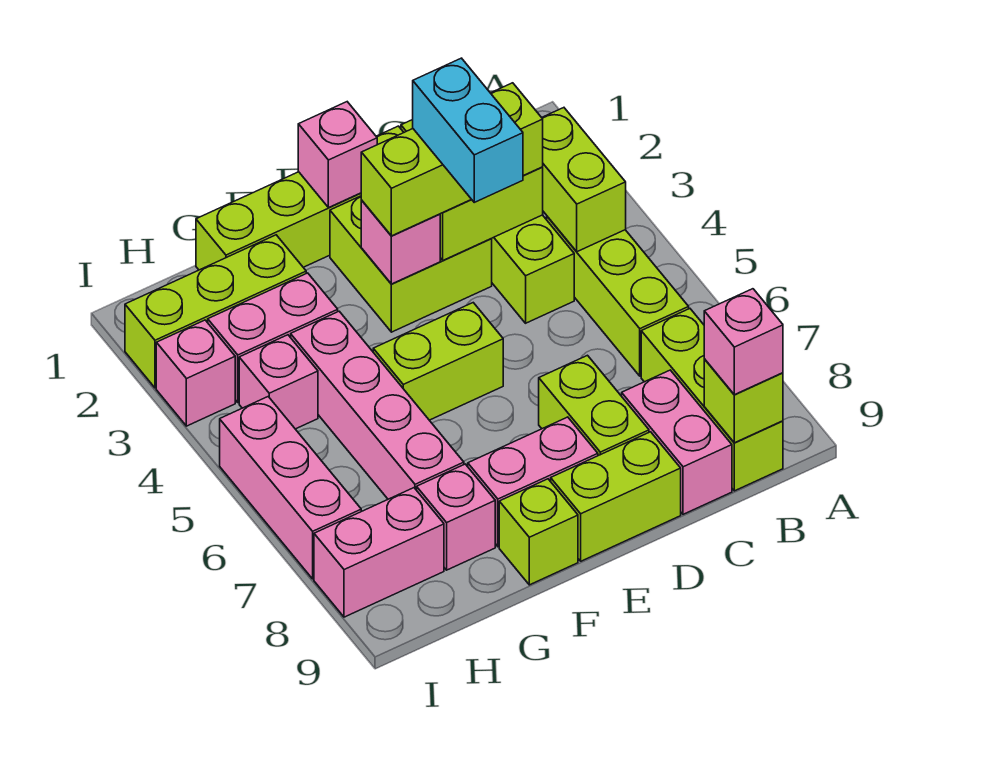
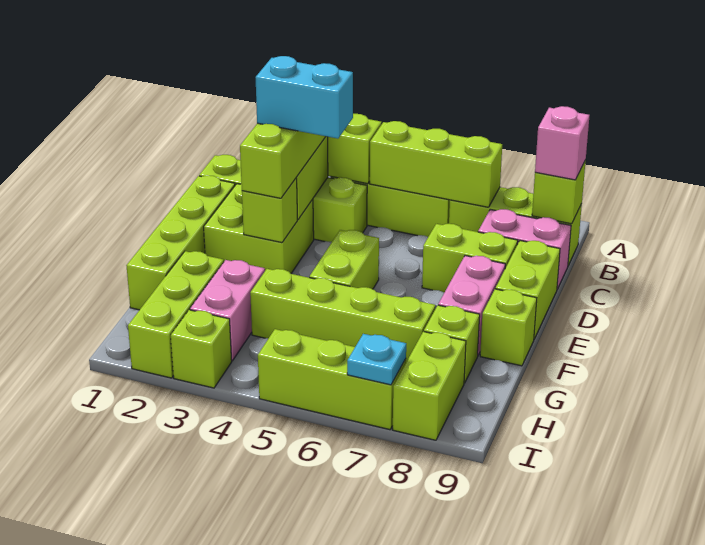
none -> lime brick B5:B7 level 2
pink brick E1 level 2 -> none
pink brick E3 level 2 -> lime brick E3 level 2
pink brick G4:G7 level 1 -> lime brick G4:G7 level 1
pink brick G8 level 1 -> lime brick G8 level 1
pink brick H4 level 1 -> none
pink brick H8:I8 level 1 -> lime brick H8:I8 level 1
pink brick I3 level 1 -> lime brick I3 level 1
pink brick I5:I7 level 1 -> lime brick I5:I7 level 1
none -> cyan plate I7 level 2

